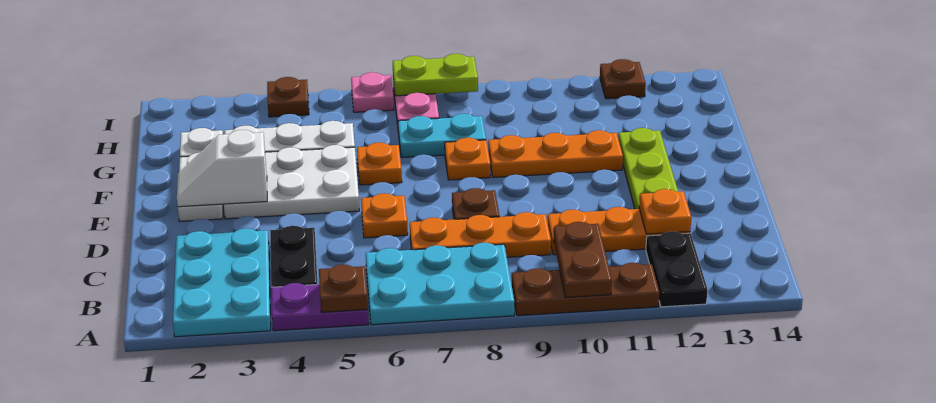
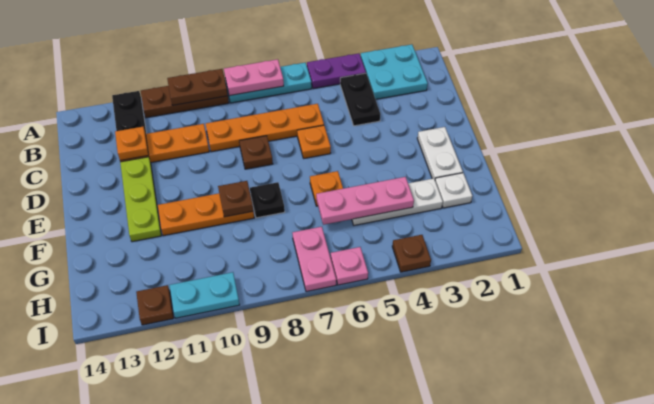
cyan plate A2:C3 level 1 -> cyan plate A2:B3 level 1
brown plate A5 level 2 -> brown plate F9 level 2
cyan plate A6:B8 level 1 -> cyan plate A6:A8 level 1
none -> pink plate A7:A8 level 2
brown plate A10:B10 level 2 -> brown plate A9:A10 level 2
orange plate C7:C9 level 1 -> orange plate C6:C9 level 1
white slope E2:E3 level 2 top 3 -> none
white plate E3:F5 level 1 -> none
orange plate F8 level 1 -> black plate F8 level 1
none -> pink plate G4:G6 level 2
cyan plate G7:G8 level 1 -> cyan plate I10:I11 level 1
lime plate I7:I8 level 2 -> none

